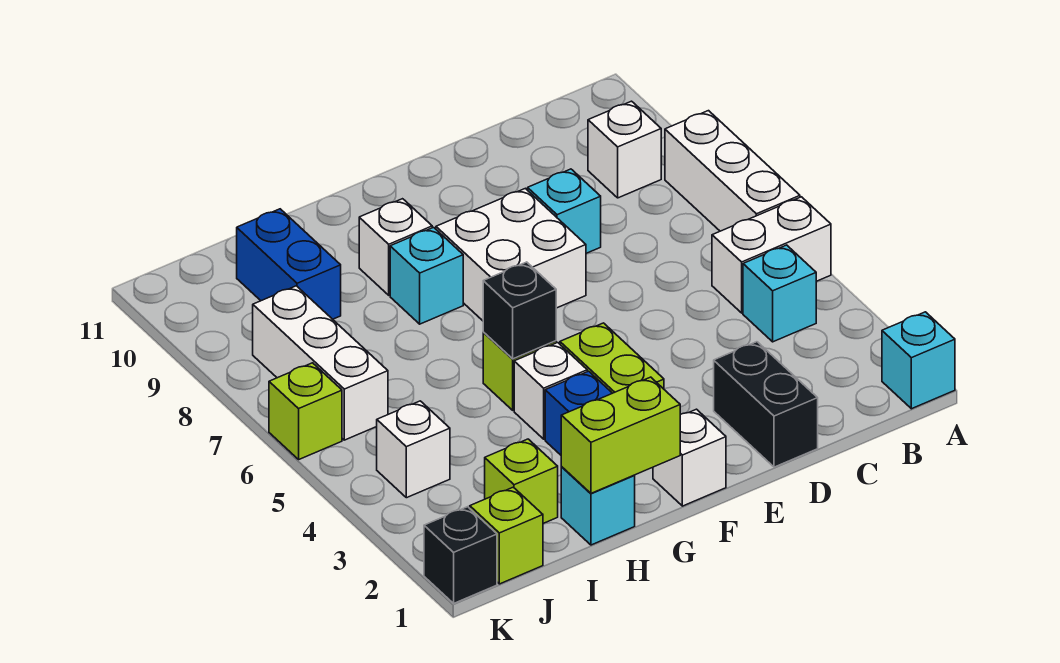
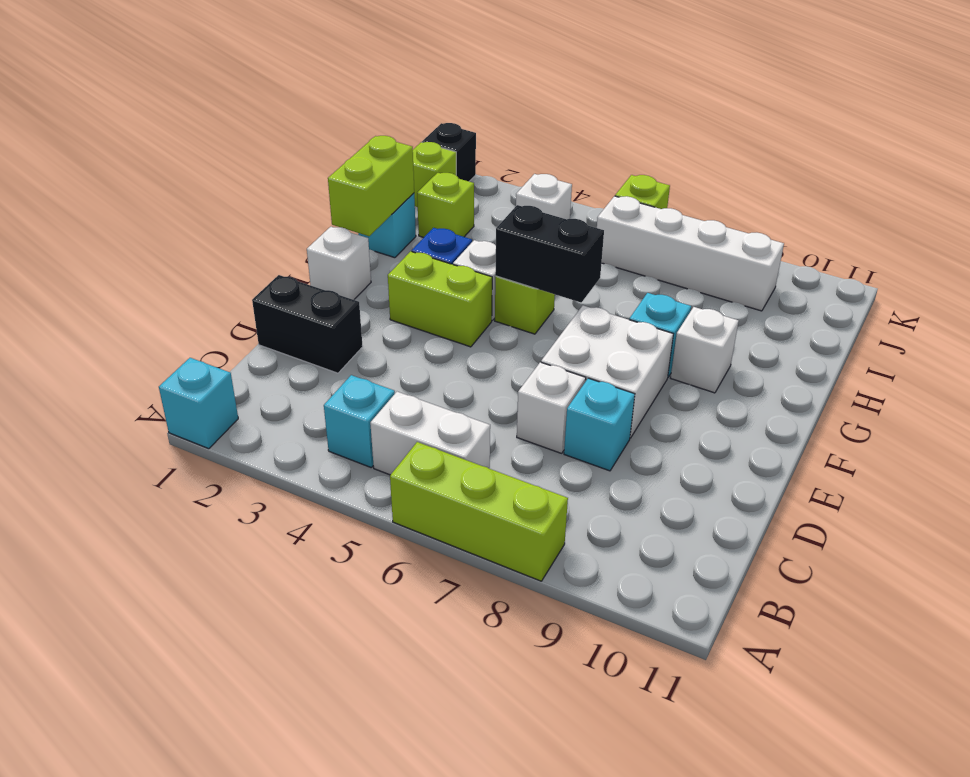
white brick A5:B5 level 1 -> white brick B5:B6 level 1
white brick A6:A8 level 1 -> lime brick A6:A8 level 1
white brick B9 level 1 -> white brick D7 level 1
black brick G5 level 2 -> black brick G5:G6 level 2
blue brick I9:I10 level 1 -> none
white brick J6:J8 level 1 -> white brick J6:J9 level 1

